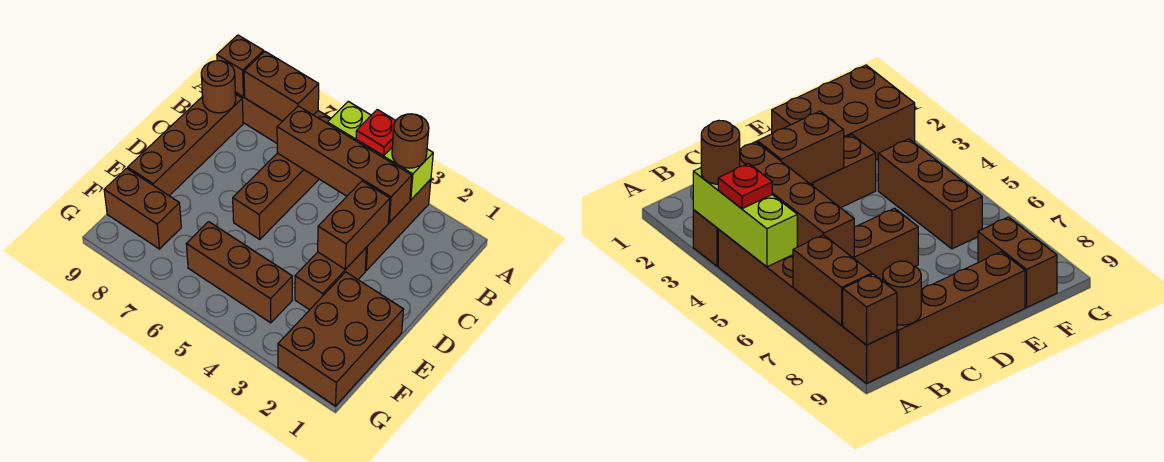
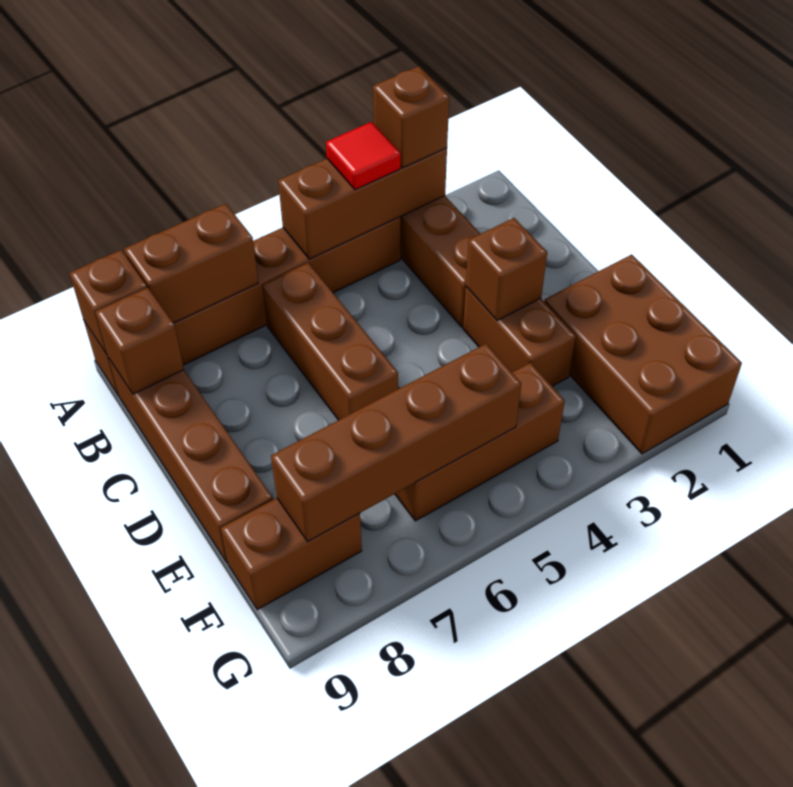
lime brick A3:A5 level 2 -> brown brick A3:A5 level 2
brown round brick A3 level 3 -> brown brick A3 level 3
red plate A4 level 3 -> red tile A4 level 3
brown brick B3:B6 level 2 -> brown brick F5:F8 level 2
brown round brick B9 level 2 -> brown brick B9 level 2
brown brick C3:D3 level 2 -> brown brick D3 level 2

